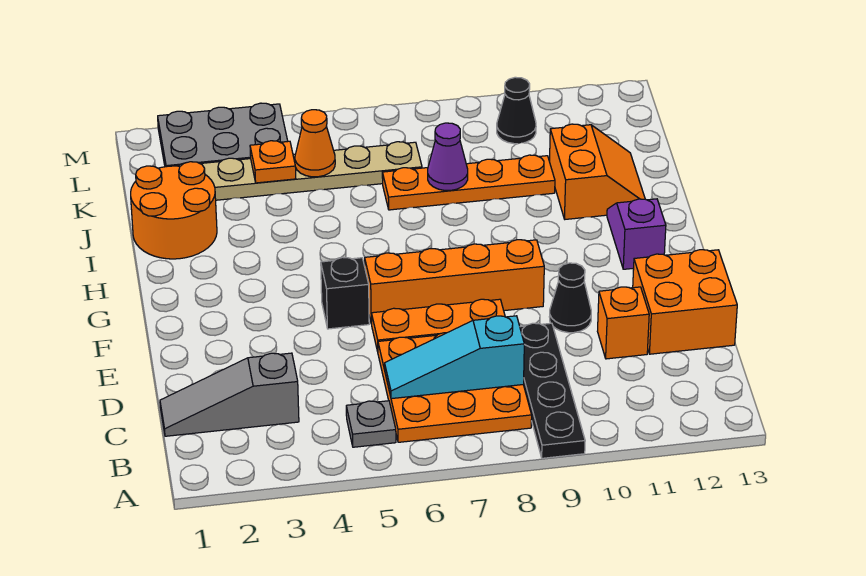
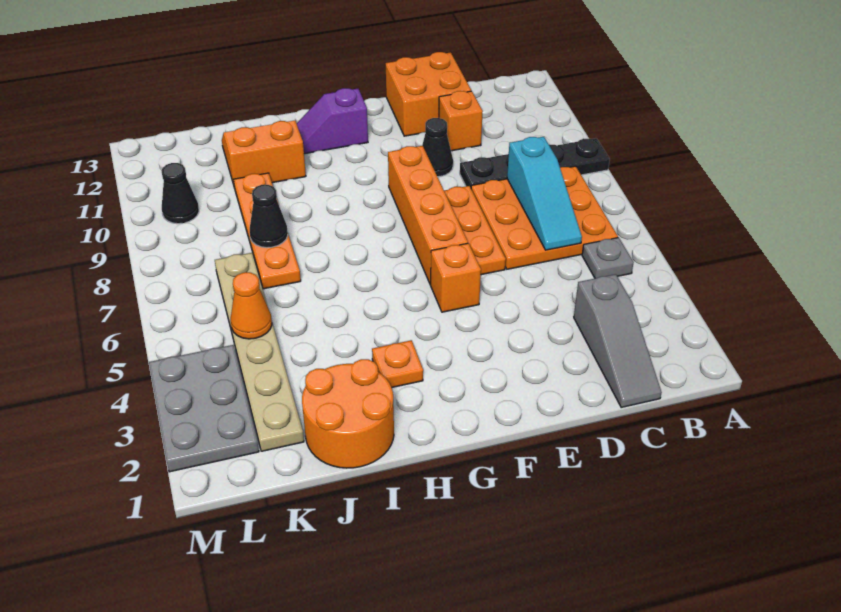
black brick F5 level 1 -> orange brick F5 level 1
purple cone J8 level 2 -> black cone J8 level 2
orange plate K4 level 2 -> orange plate H3 level 1

